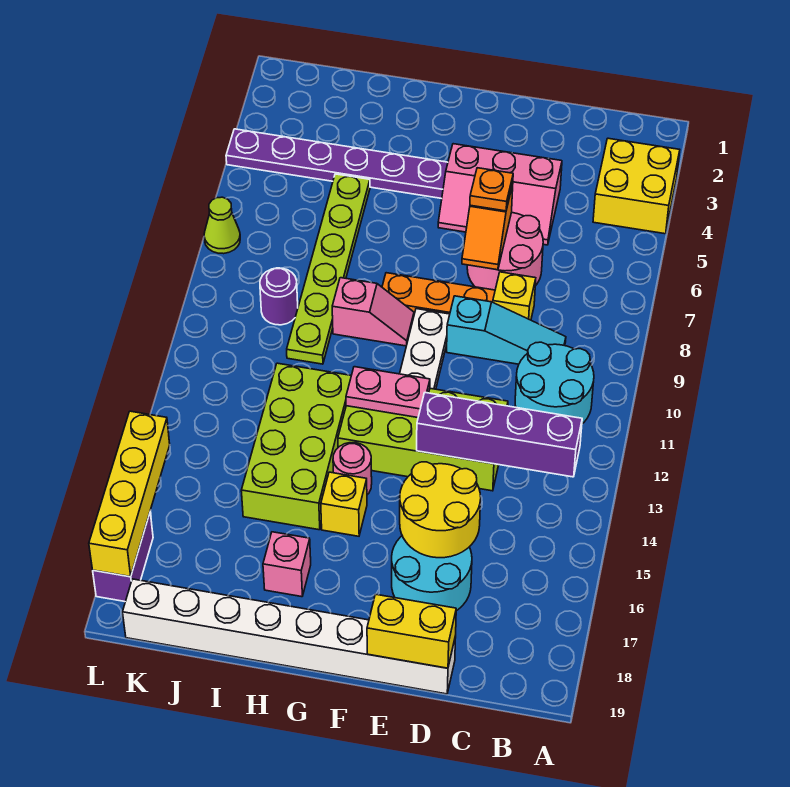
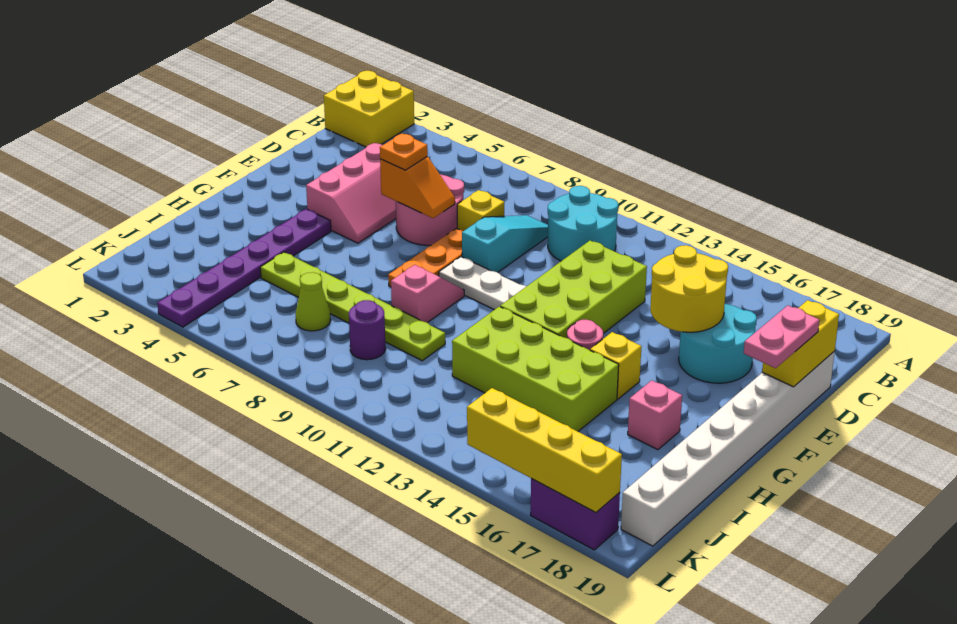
yellow brick A3:B4 level 1 -> yellow brick A1:B2 level 1
purple brick B13:E13 level 2 -> none
pink plate F12:G12 level 2 -> pink plate E19:F19 level 3
lime cone L7 level 1 -> lime cone J7 level 1

